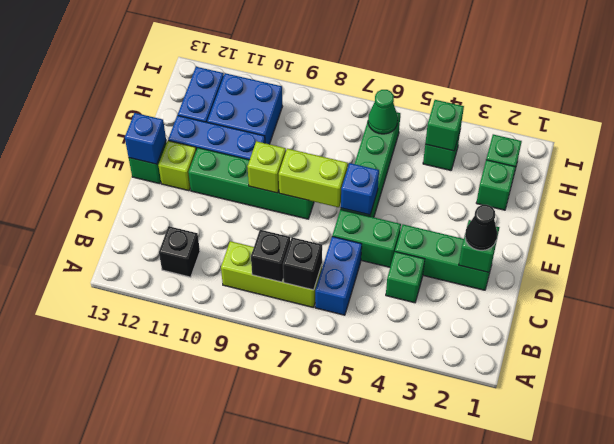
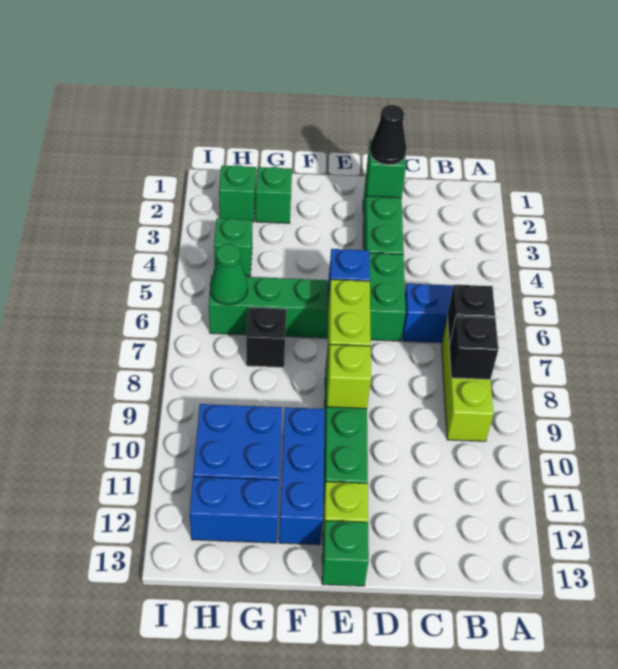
black brick B11 level 1 -> black brick G7 level 1
green brick C4 level 1 -> none
blue brick E13 level 2 -> none
green brick H4 level 2 -> none

